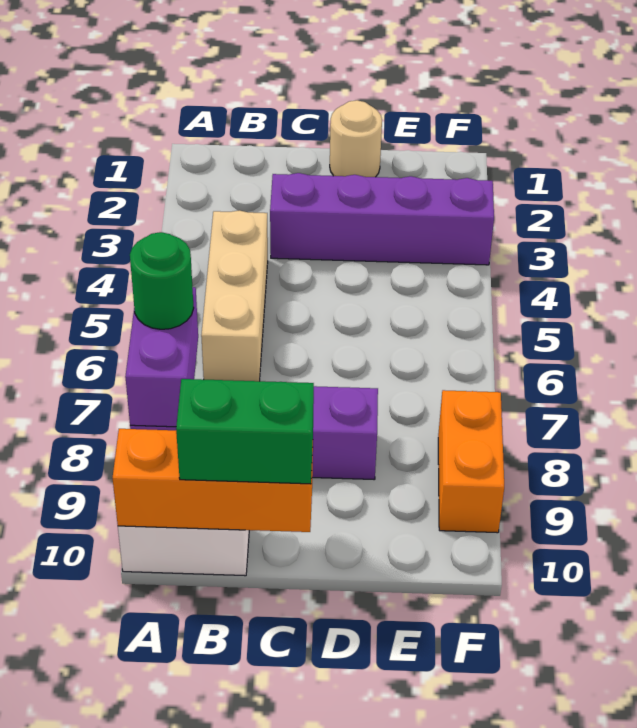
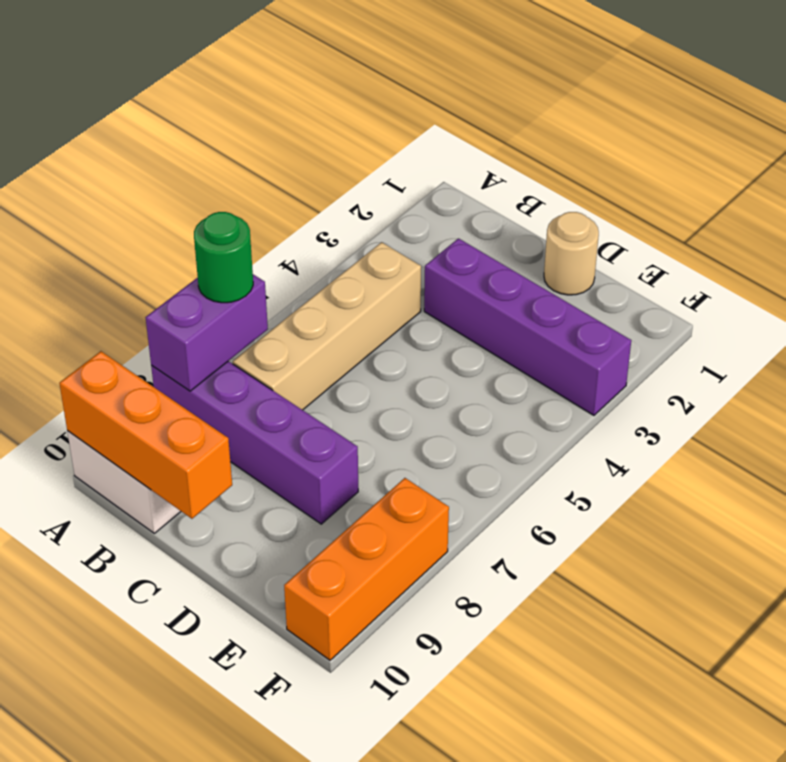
tan brick B4:B6 level 1 -> tan brick B4:B7 level 1
green brick B10:C10 level 3 -> none
orange brick F8:F9 level 1 -> orange brick F8:F10 level 1

